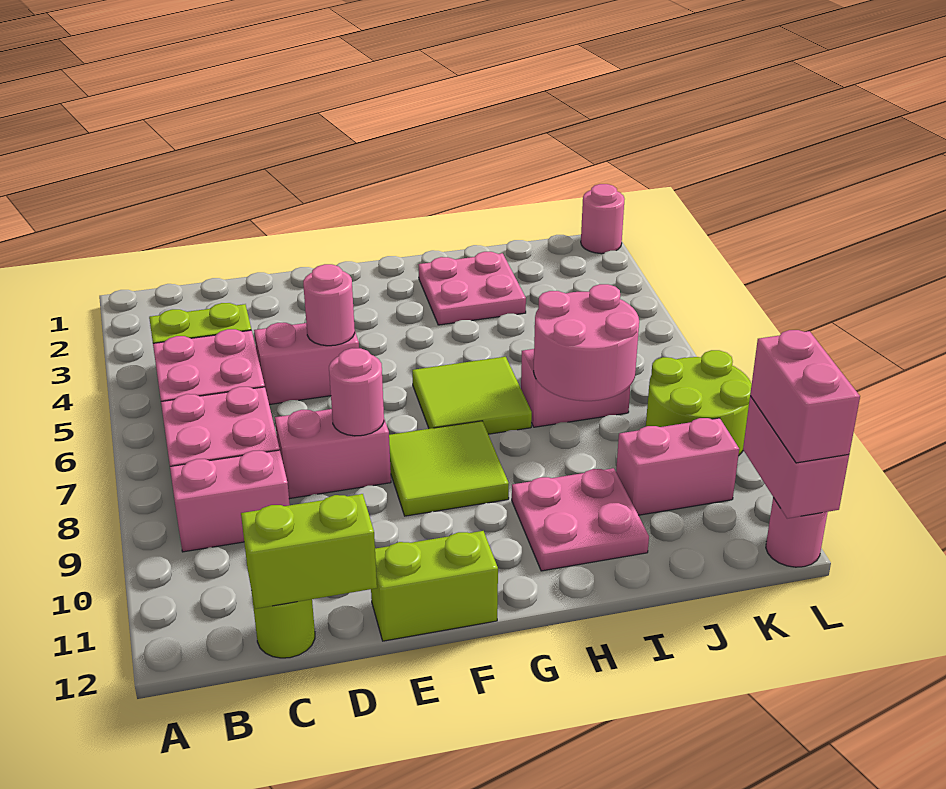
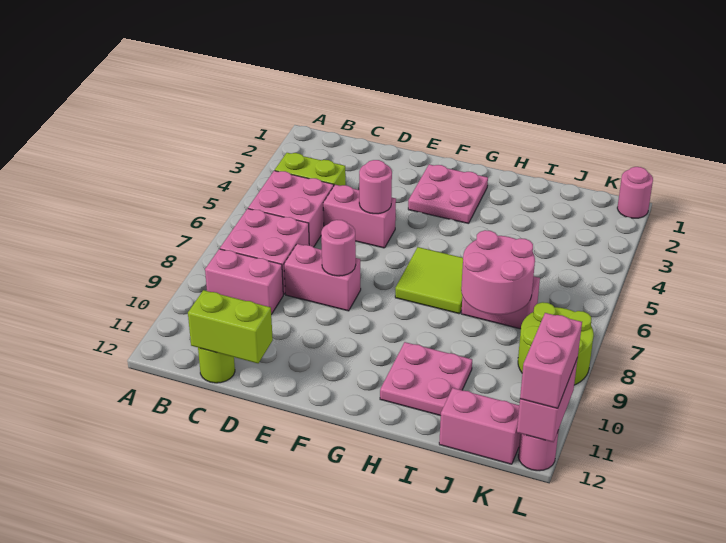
lime brick E12:F12 level 1 -> none
lime tile F8:G9 level 1 -> none
pink plate H2:I3 level 1 -> pink plate F2:G3 level 1
pink brick J10:K10 level 1 -> pink brick J12:K12 level 1

